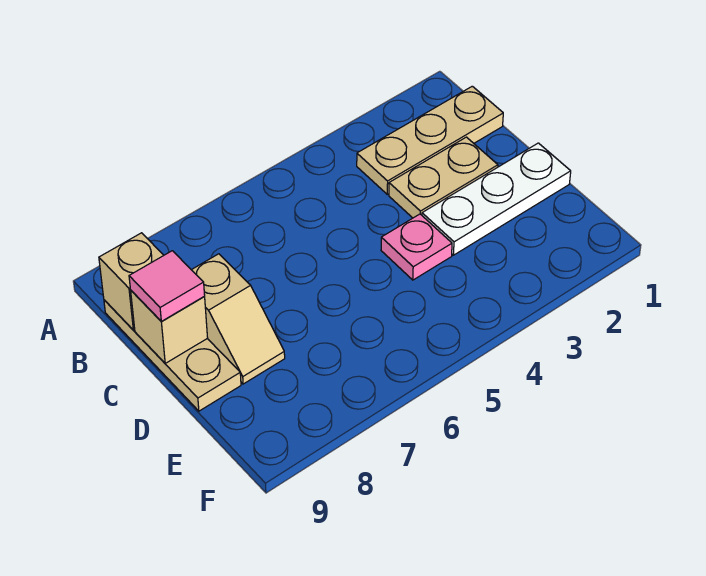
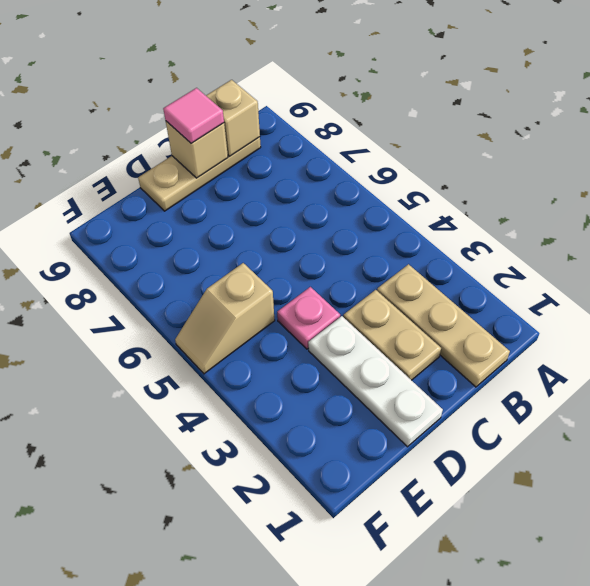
tan slope C8:D8 level 1 top C -> tan slope E5:F5 level 1 top E

